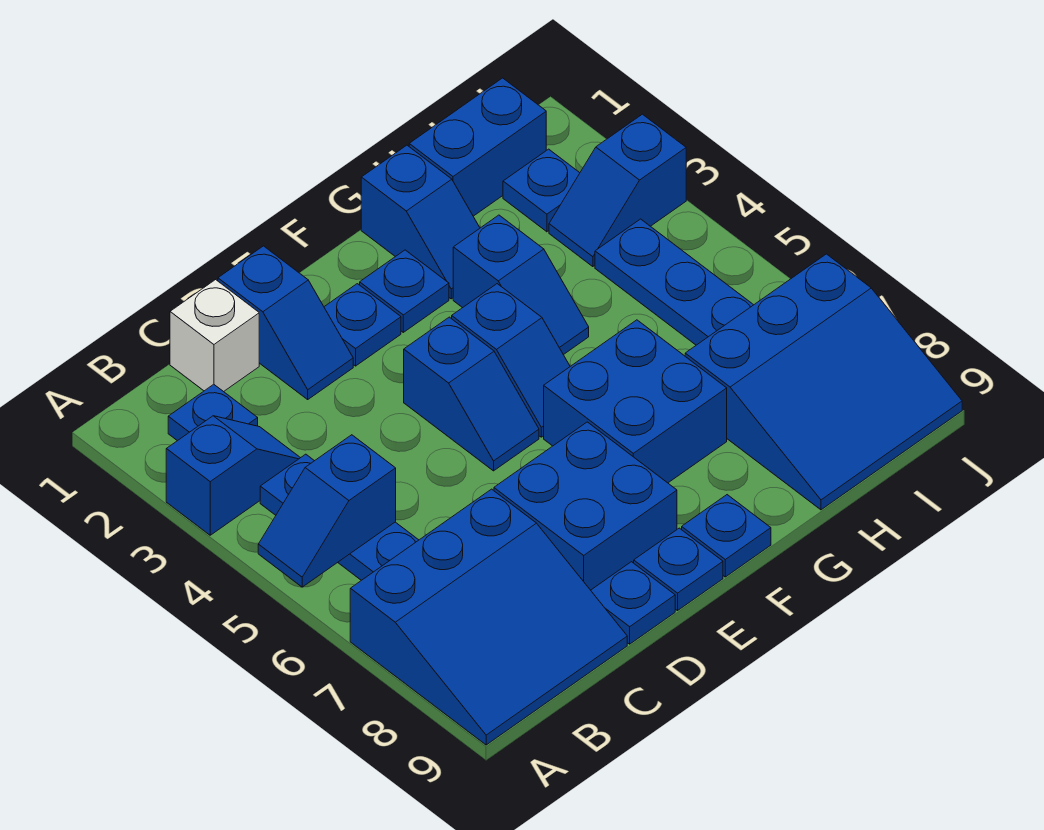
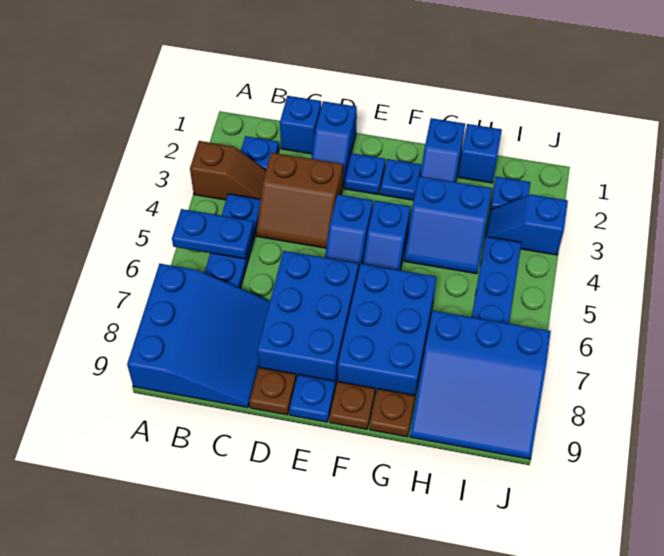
blue slope A3:B3 level 1 top A -> brown slope A3:B3 level 1 top A
blue slope A5:B5 level 2 top B -> blue plate A5:B5 level 2
blue slope A7:C9 level 1 top 7 -> blue slope A7:C9 level 1 top A
white brick C1 level 1 -> blue brick C1 level 1
none -> brown slope C3:D4 level 1 top 3
blue brick D7:E8 level 1 -> blue brick D6:E8 level 1
blue plate D9 level 1 -> brown plate D9 level 1
blue brick F6:G7 level 1 -> blue brick F6:G8 level 1
blue plate F9 level 1 -> brown plate F9 level 1
blue slope G3:G4 level 1 top 3 -> blue slope G3:H4 level 1 top 3
none -> brown plate G9 level 1
blue brick H1:I1 level 1 -> blue brick H1 level 1

